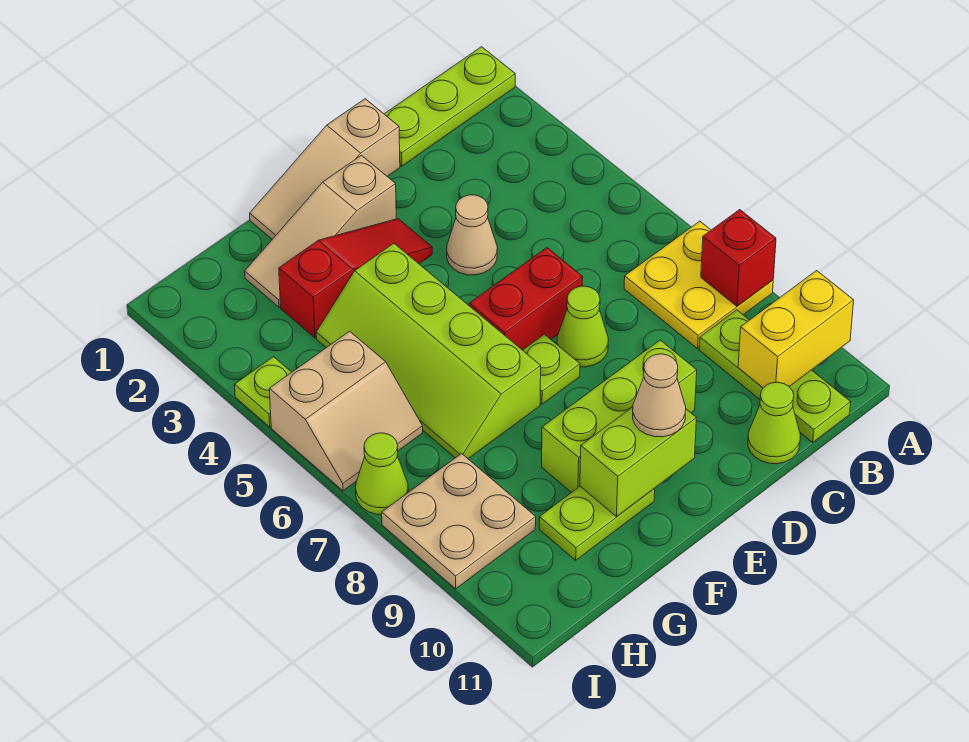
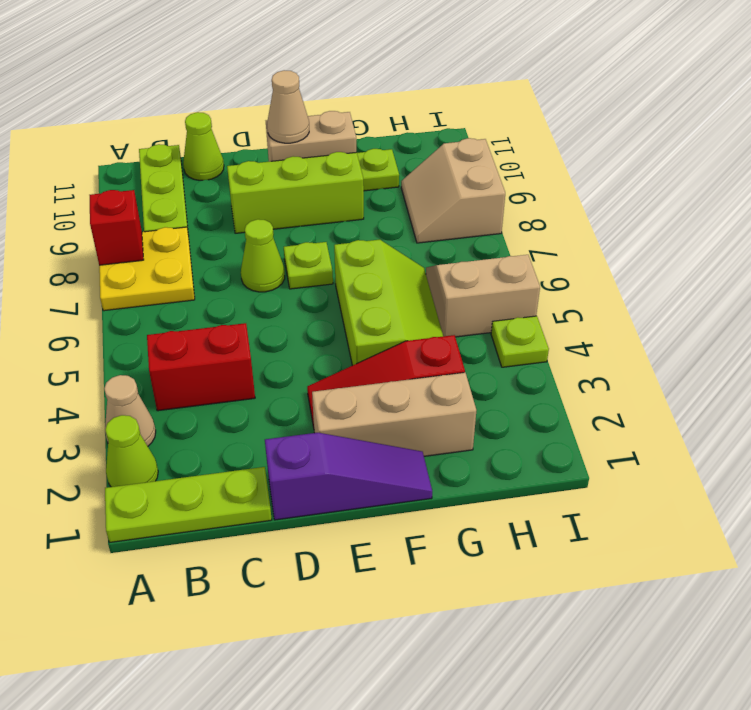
yellow brick A10:B10 level 2 -> none
tan slope D1:F1 level 1 top D -> purple slope D1:F1 level 1 top D
tan cone D4 level 1 -> tan cone A3 level 1
red brick D6:E6 level 1 -> red brick B4:C4 level 1
tan slope E2:G2 level 1 top E -> tan brick E2:G2 level 1
lime brick E10:F10 level 2 -> tan brick E10:F10 level 2
lime slope F4:G7 level 1 top F -> lime slope F4:G6 level 1 top F
tan plate H8:I9 level 1 -> tan slope H8:I9 level 1 top I
lime cone I7 level 1 -> lime cone A2 level 1

